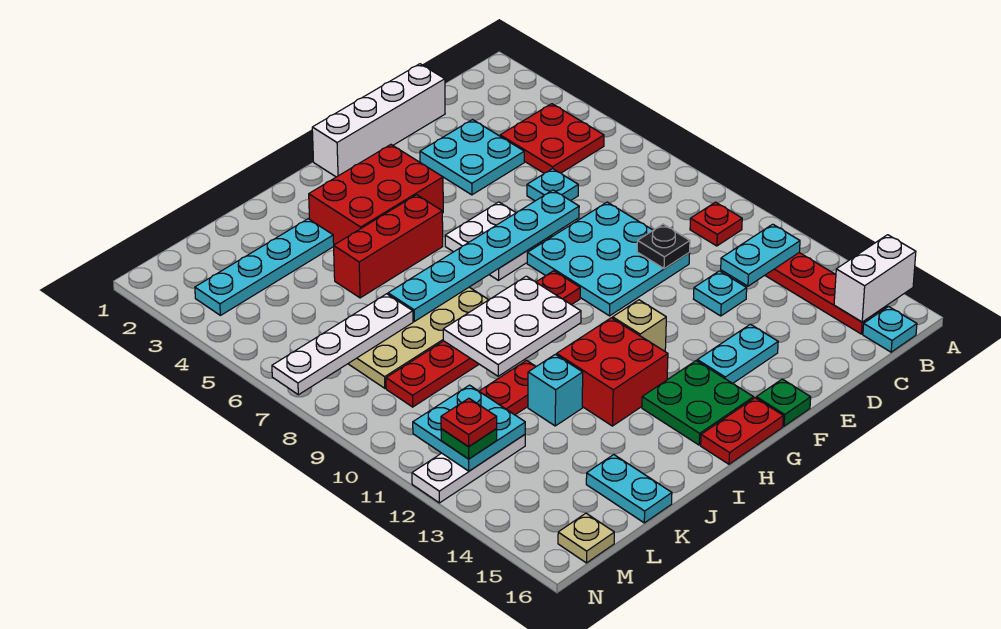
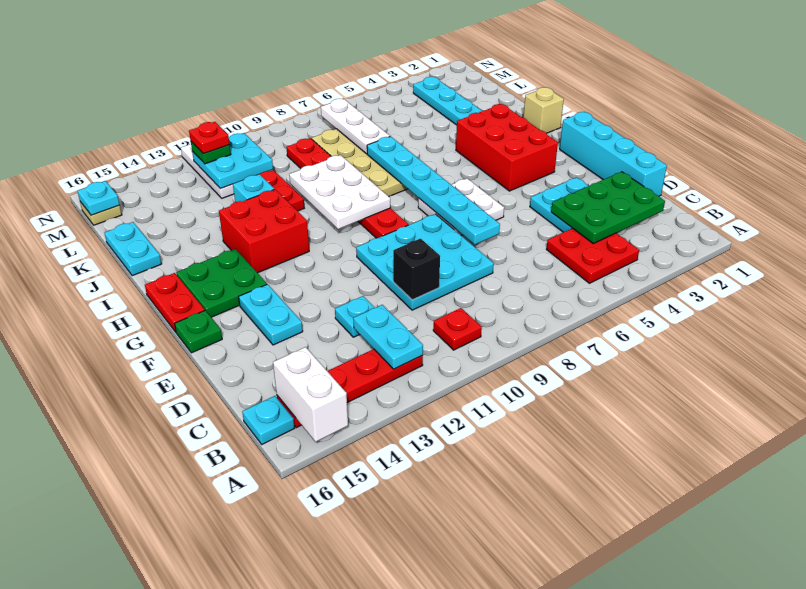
none -> green plate C2:D4 level 2
white brick D1:G1 level 1 -> cyan brick D1:G1 level 1
cyan plate D6 level 1 -> cyan plate M16 level 2
black plate D10 level 2 -> black brick D10 level 2
tan brick G12 level 1 -> tan brick I1 level 1
red brick H5:J5 level 1 -> none
white plate K7:N7 level 2 -> white plate K7:M7 level 2
cyan plate K15:K16 level 1 -> cyan plate J16:K16 level 1

